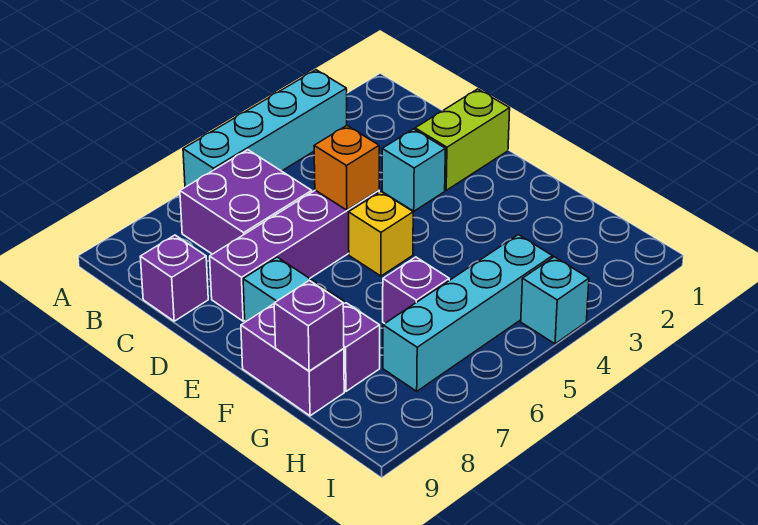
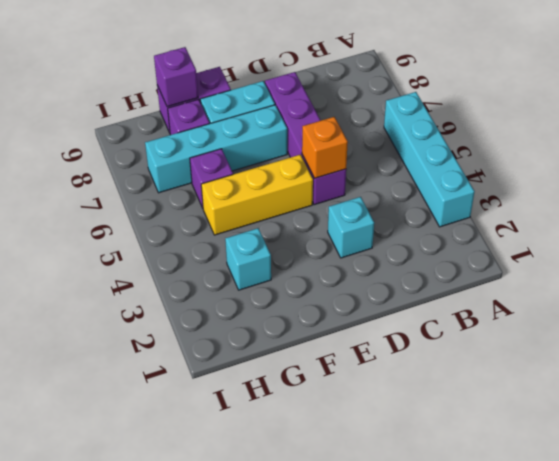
purple brick B6:C7 level 1 -> none
purple brick C9 level 1 -> none
lime brick D1:D2 level 1 -> none
yellow brick E5 level 1 -> yellow brick E5:G5 level 1
cyan brick H4:H7 level 1 -> cyan brick E7:H7 level 1
cyan brick I4 level 1 -> cyan brick G3 level 1

